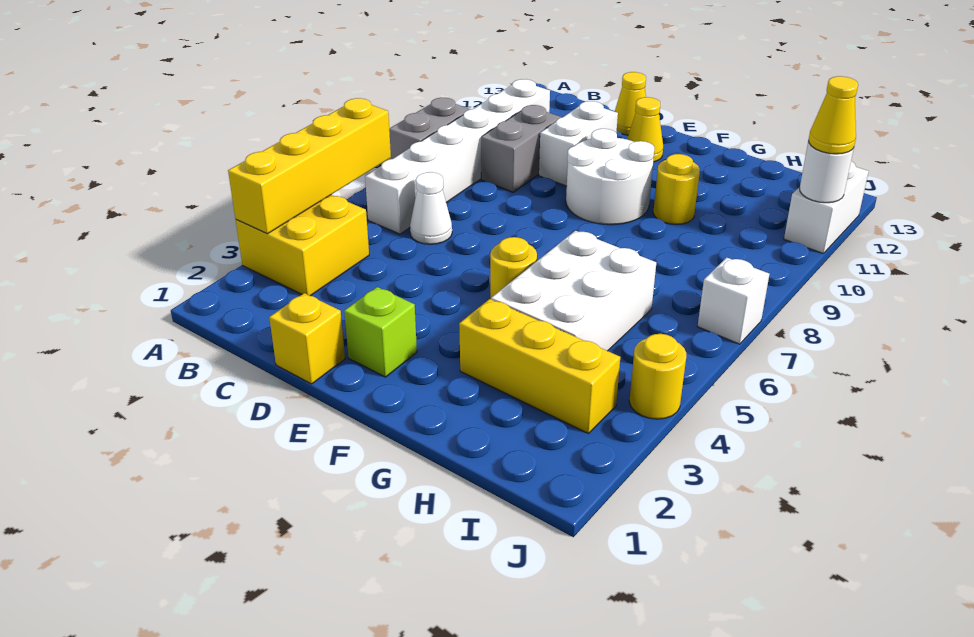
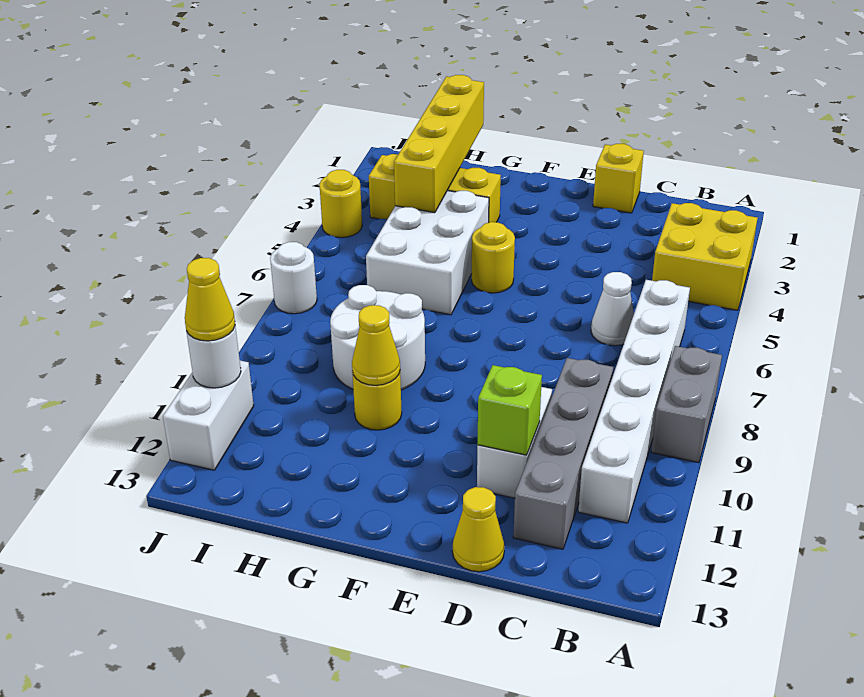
yellow brick A3:A6 level 2 -> yellow brick H1:H4 level 2
grey brick C9:C10 level 1 -> grey brick C9:C12 level 1
lime brick E2 level 1 -> lime brick D11 level 2
white round brick E9:F10 level 1 -> white round brick G8:H9 level 1
yellow cone E12 level 1 -> yellow cone G10 level 2
white brick J7 level 1 -> white round brick J7 level 1

